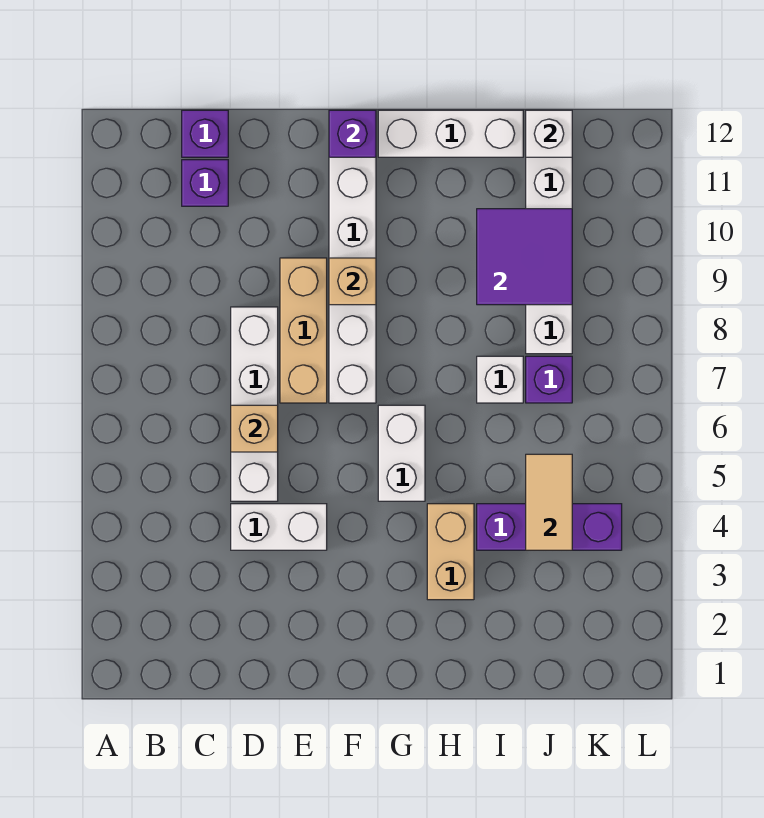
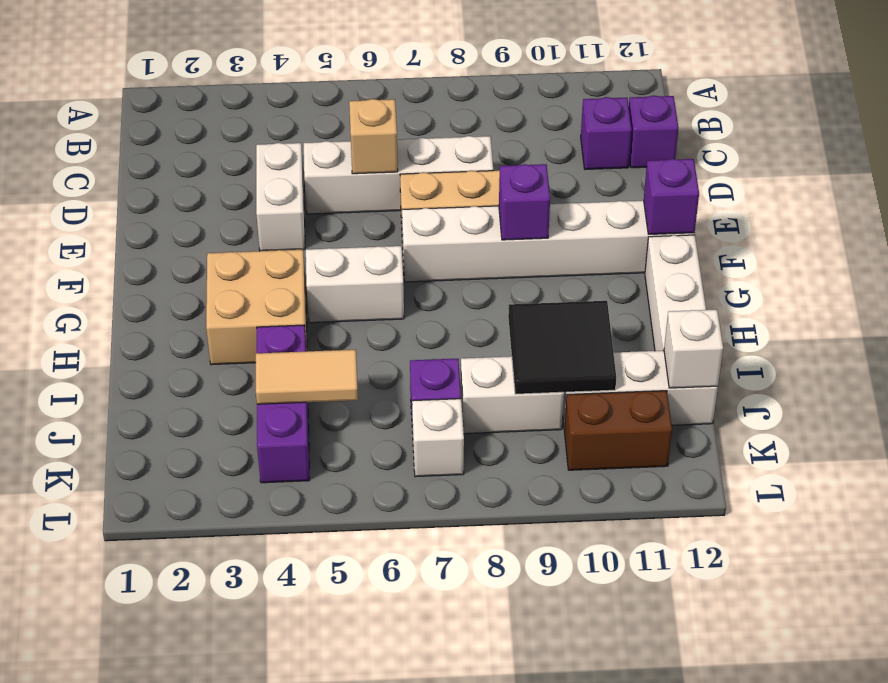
tan brick F9 level 2 -> purple brick F9 level 2
tan brick H3:H4 level 1 -> tan brick G3:H4 level 1
white brick I7 level 1 -> white brick K7 level 1
purple tile I9:J10 level 2 -> black tile I9:J10 level 2
none -> brown brick K10:K11 level 1

